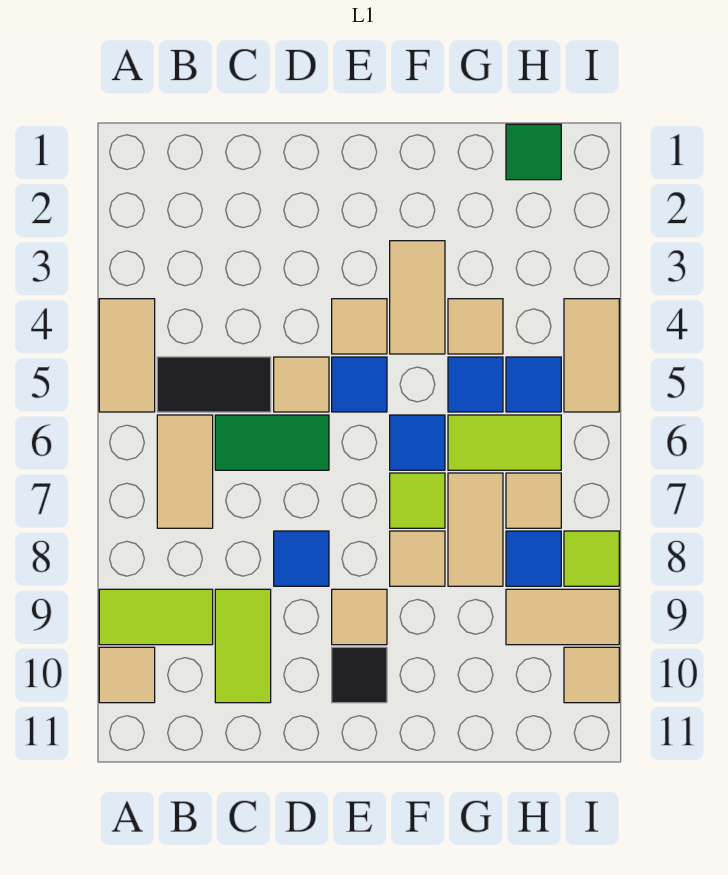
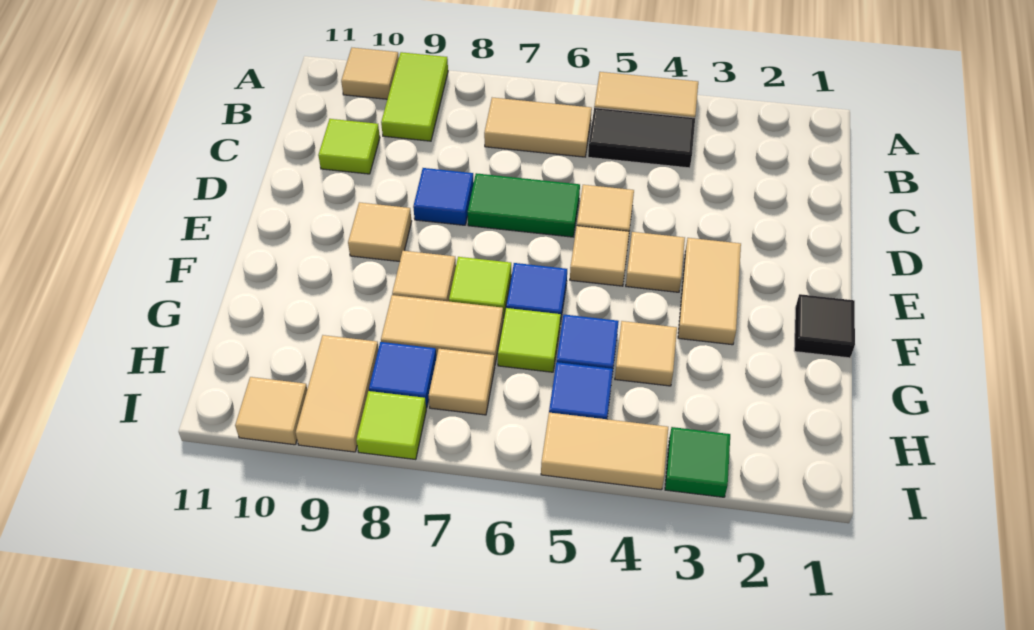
black tile B5:C5 level 1 -> black tile B4:B5 level 1
green tile C6:D6 level 1 -> green tile D6:D7 level 1
lime tile C9:C10 level 1 -> lime tile C10 level 1
blue tile E5 level 1 -> tan tile E5 level 1
black tile E10 level 1 -> black tile F1 level 1
tan tile F3:F4 level 1 -> tan tile E3:F3 level 1
lime tile G6:H6 level 1 -> lime tile G6 level 1
green tile H1 level 1 -> green tile I3 level 1

